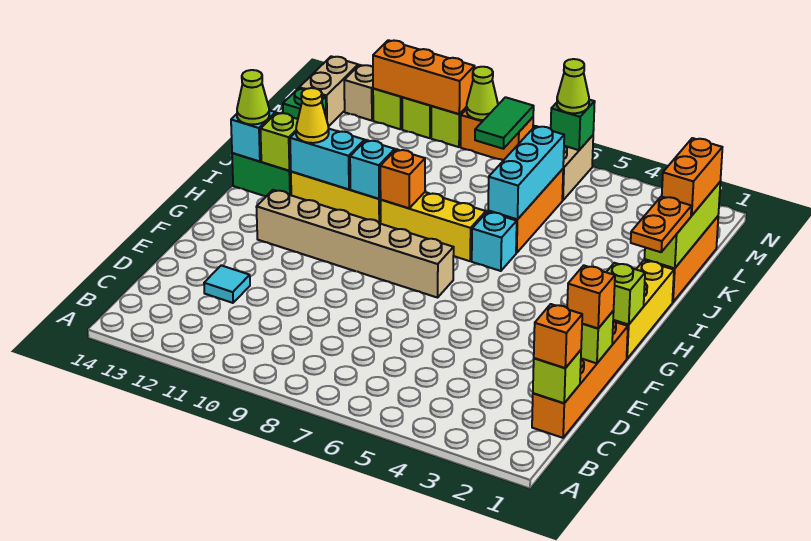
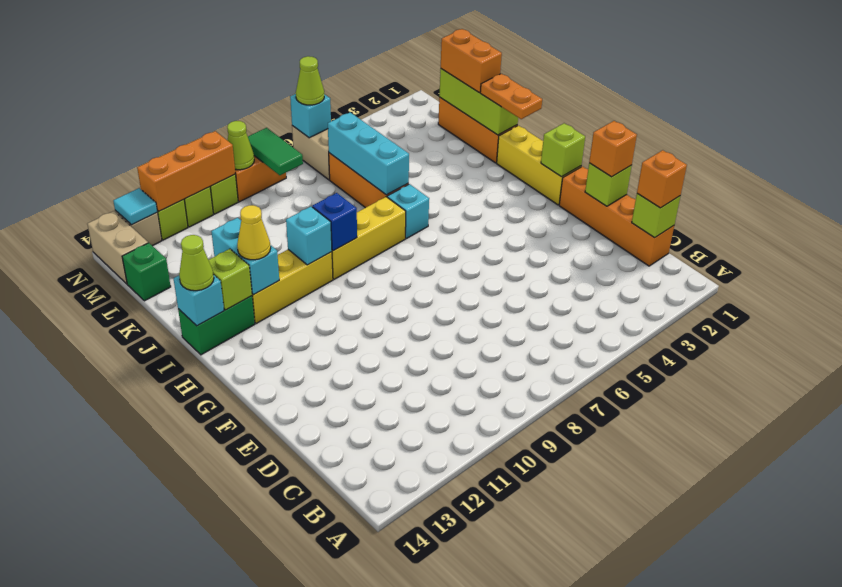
cyan tile D12 level 1 -> cyan tile N13 level 2
tan brick G7:G12 level 1 -> none
orange brick I9 level 2 -> blue brick I9 level 2
cyan brick I11:I12 level 2 -> cyan brick I12:J12 level 2
green brick N6 level 2 -> cyan brick N6 level 2

